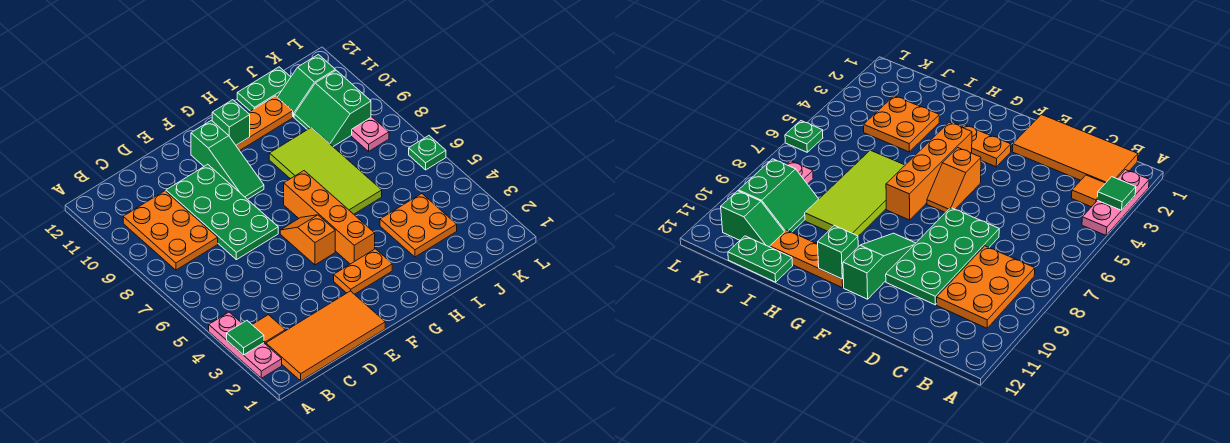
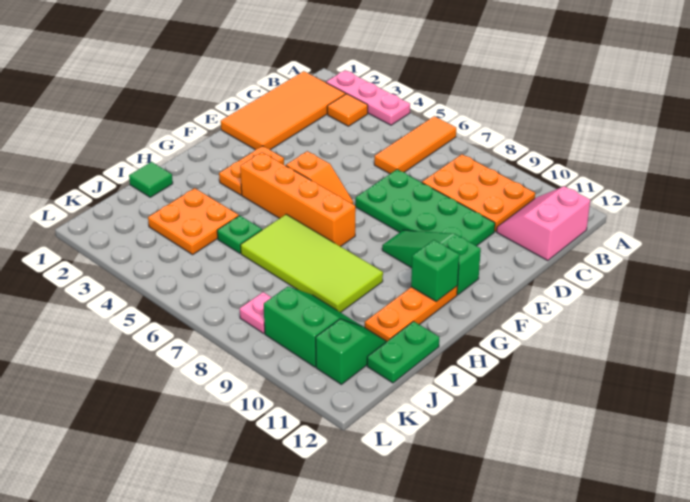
green tile A3 level 2 -> green tile I1 level 1
none -> orange tile A6:C6 level 1
none -> pink slope B11:C12 level 1 top 12
green plate L6 level 1 -> green plate I5 level 1

